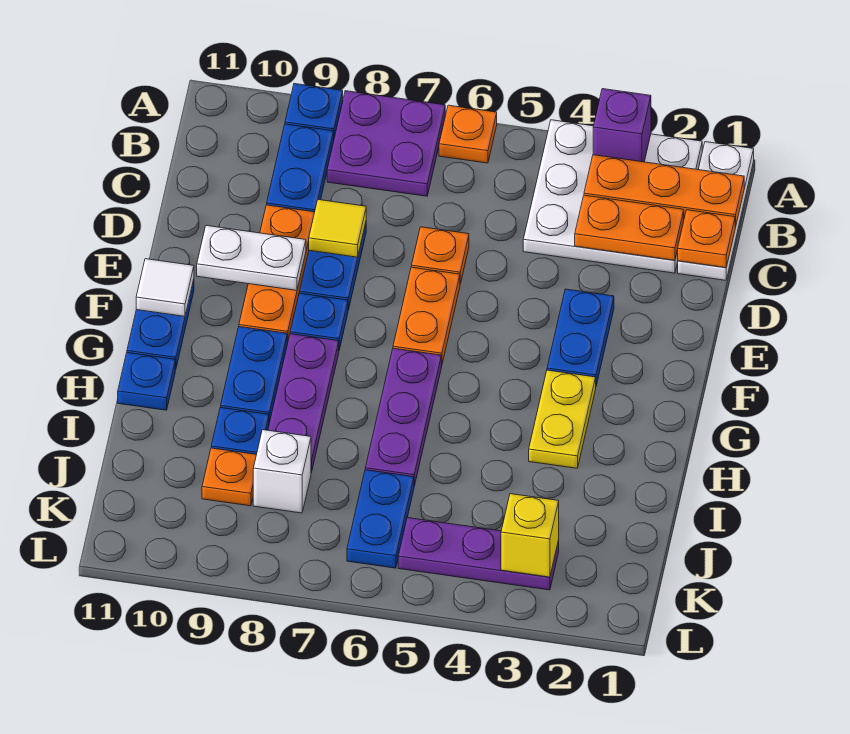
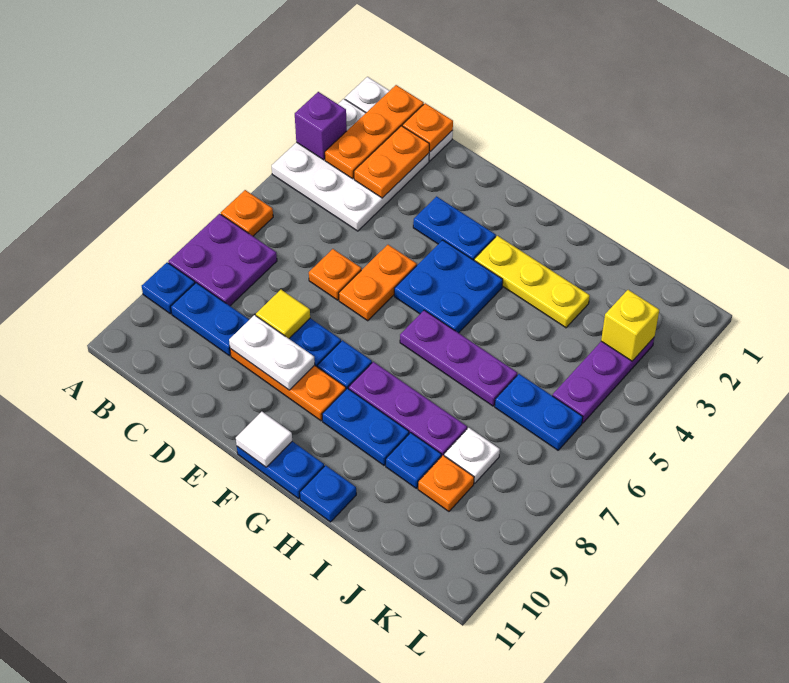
orange plate E6:F6 level 1 -> orange plate E5:E6 level 1
white plate E9:E10 level 2 -> white plate D9:E9 level 2
none -> blue plate F4:G5 level 1
yellow plate G3:H3 level 1 -> yellow plate G3:I3 level 1
white brick J8 level 1 -> white plate J8 level 1

